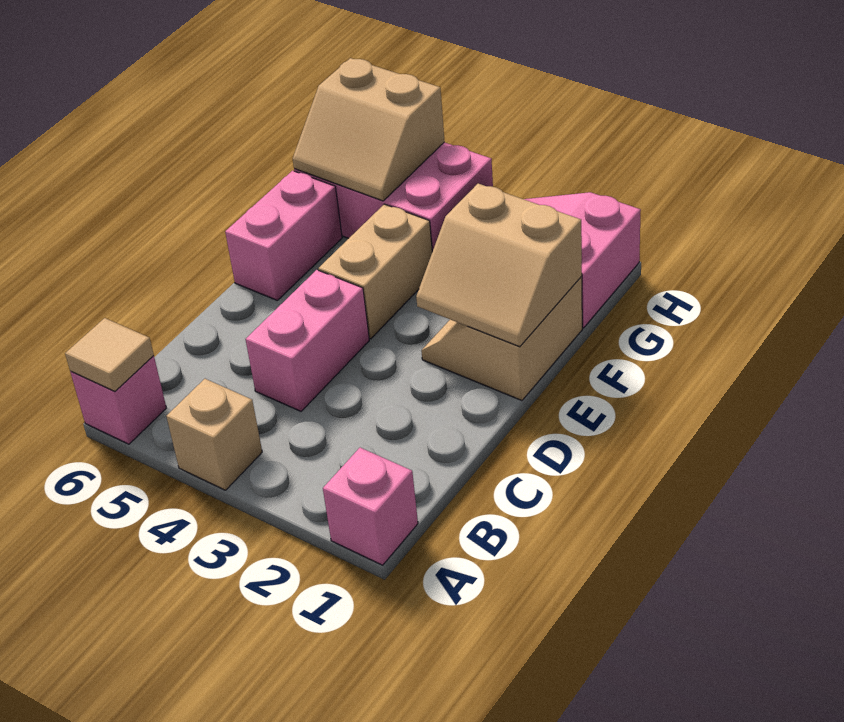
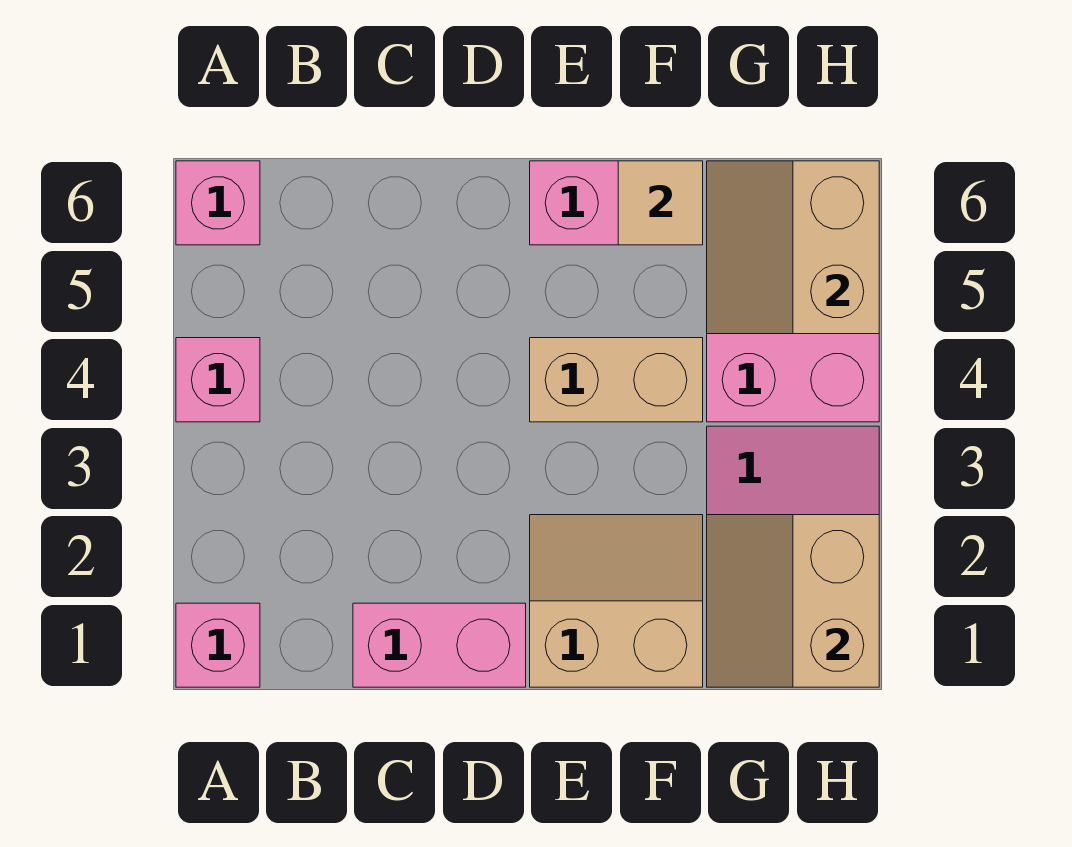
tan brick A4 level 1 -> pink brick A4 level 1
tan tile A6 level 2 -> tan tile F6 level 2
pink brick C4:D4 level 1 -> pink brick C1:D1 level 1
tan slope E1:F2 level 2 top F -> tan slope G1:H2 level 2 top H

